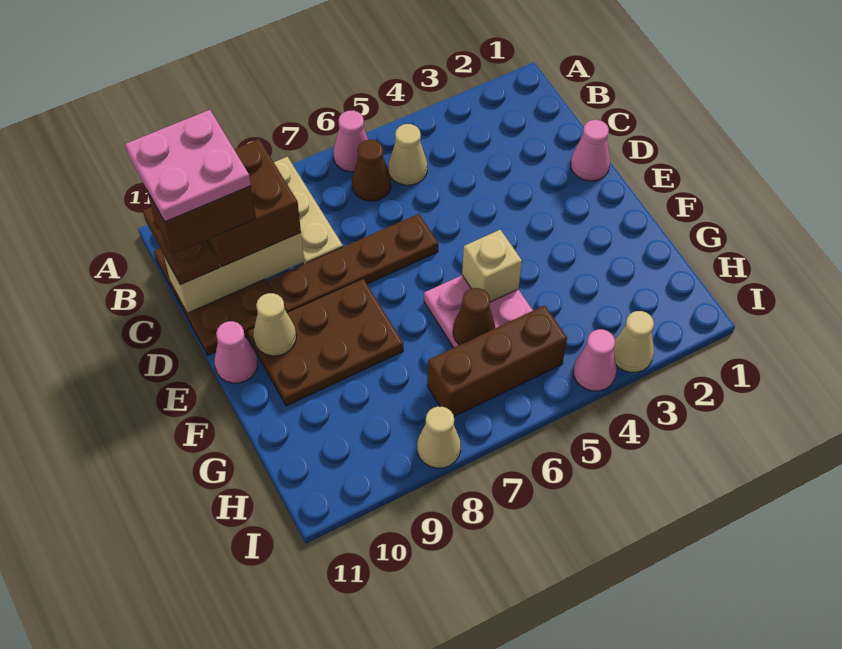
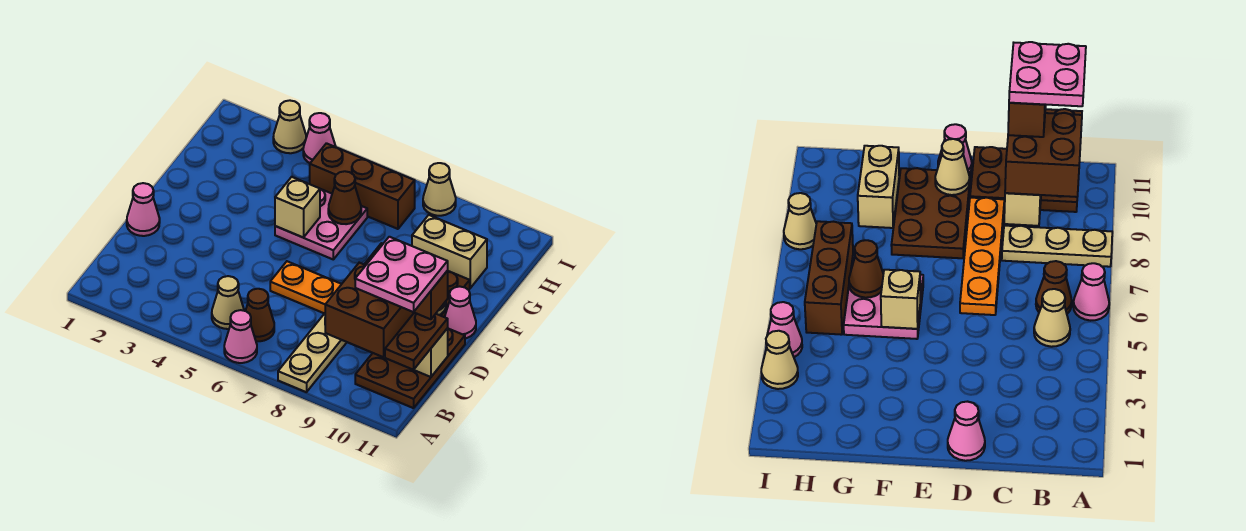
brown plate D6:D9 level 1 -> orange plate D6:D9 level 1
none -> tan brick G9:G10 level 1

